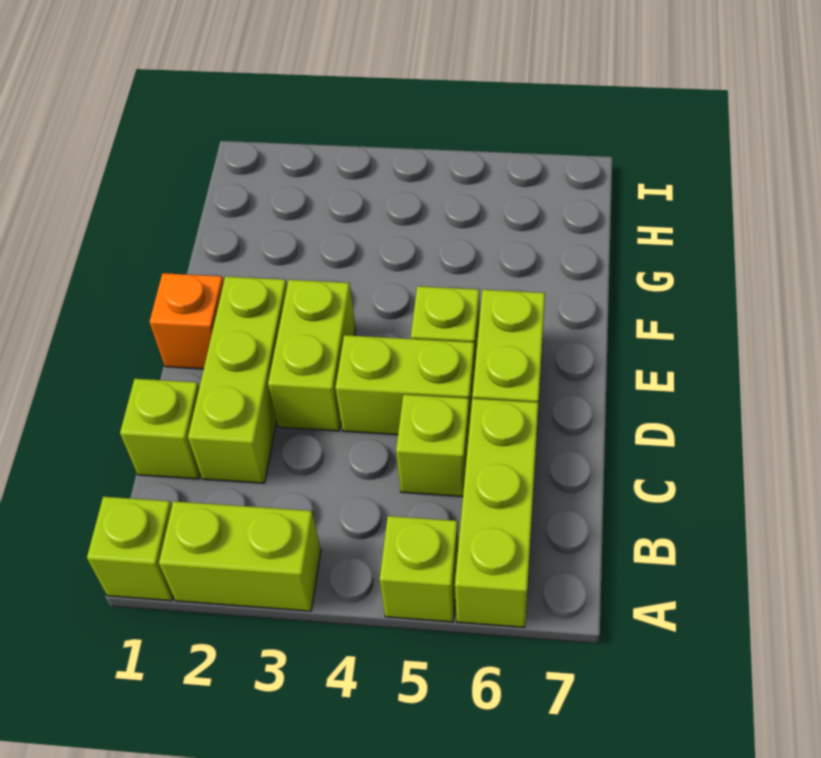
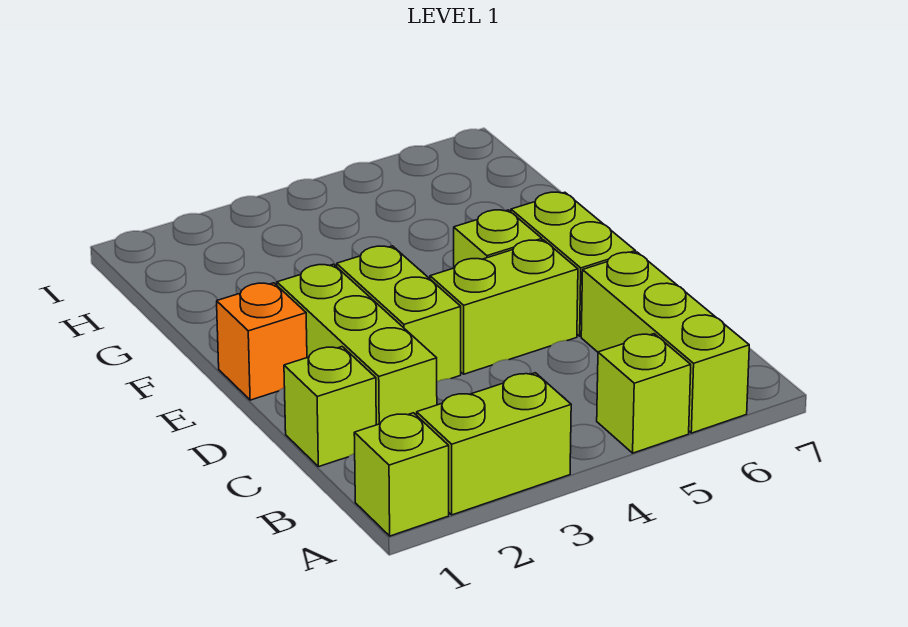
lime brick C5 level 1 -> none

